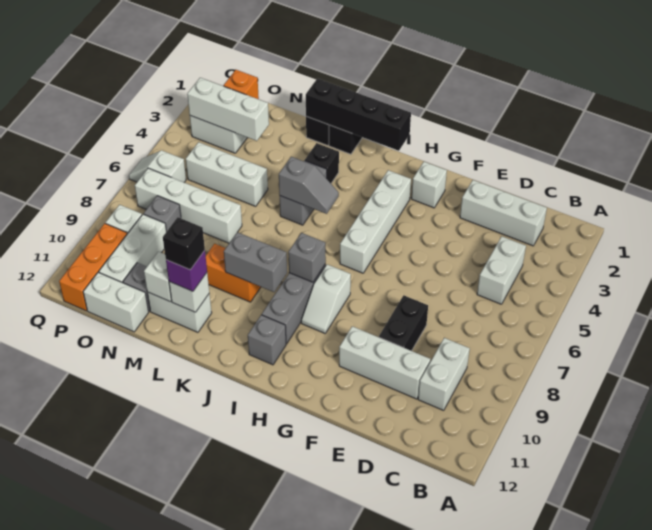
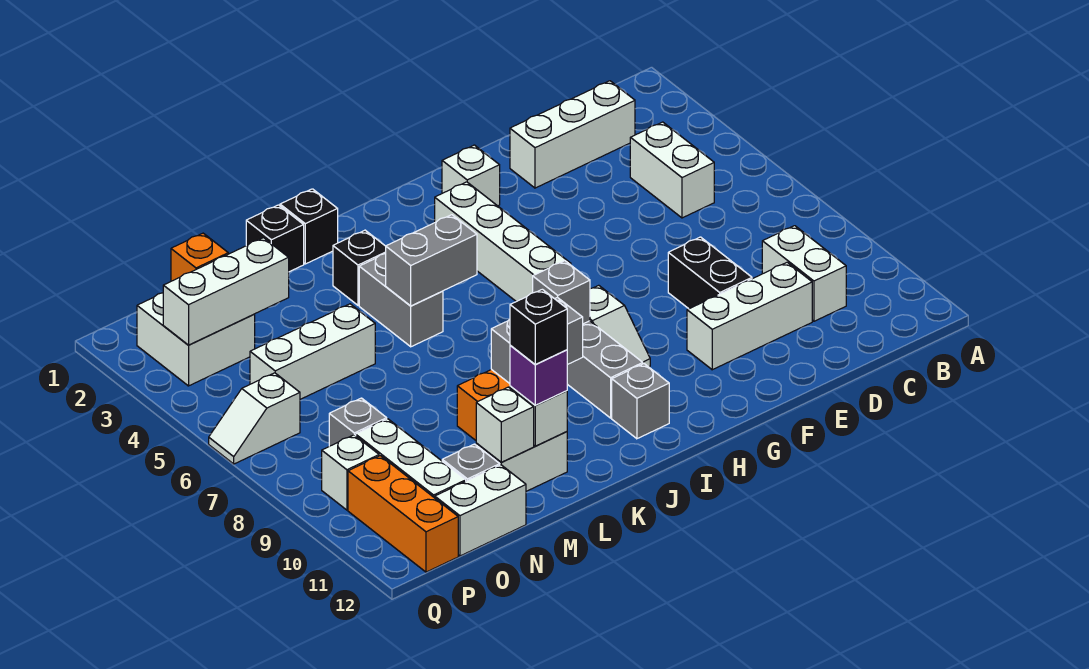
black brick I1:L1 level 2 -> none
grey slope J5:K5 level 2 top K -> grey brick J5:K5 level 2
white brick M7:P7 level 1 -> none

